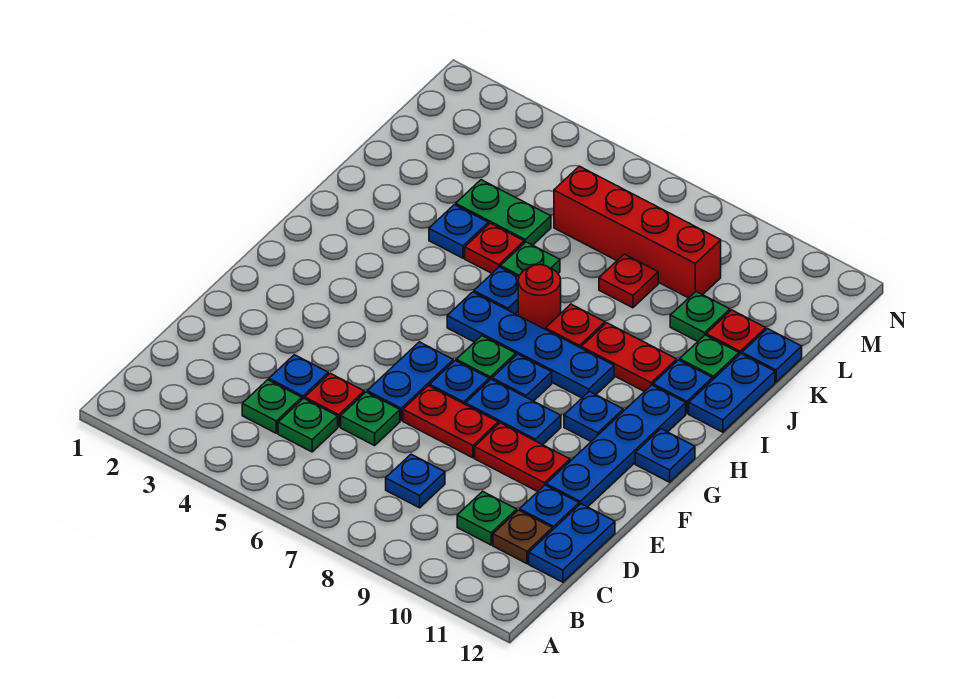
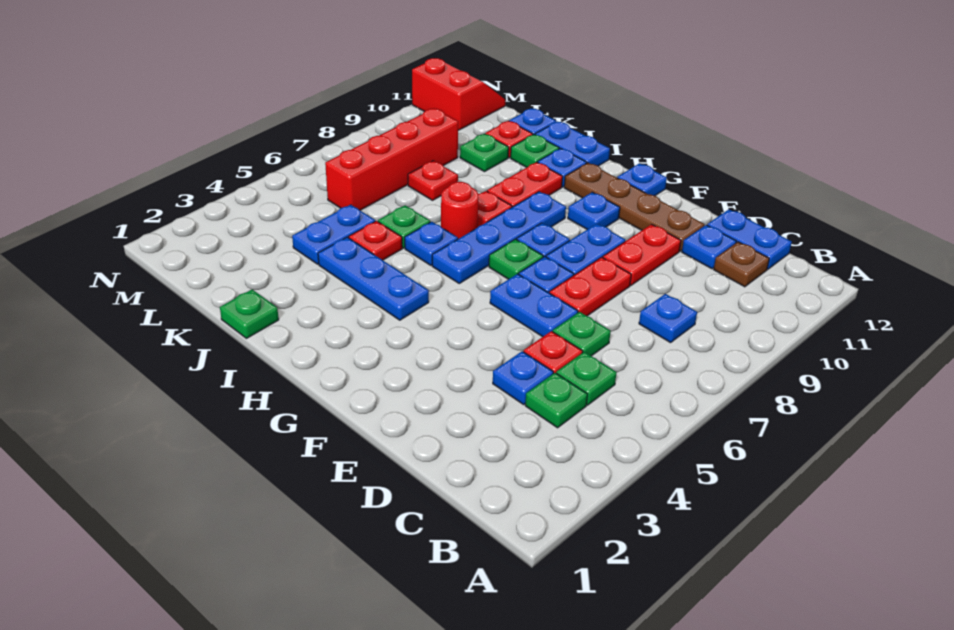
green plate C10 level 1 -> green plate J1 level 1
blue plate E11:H11 level 1 -> brown plate E11:H11 level 1
blue plate J4 level 1 -> blue plate H4:J4 level 1
green plate K4:K5 level 1 -> blue plate K4:K5 level 1
none -> red slope M11:N12 level 1 top 11

